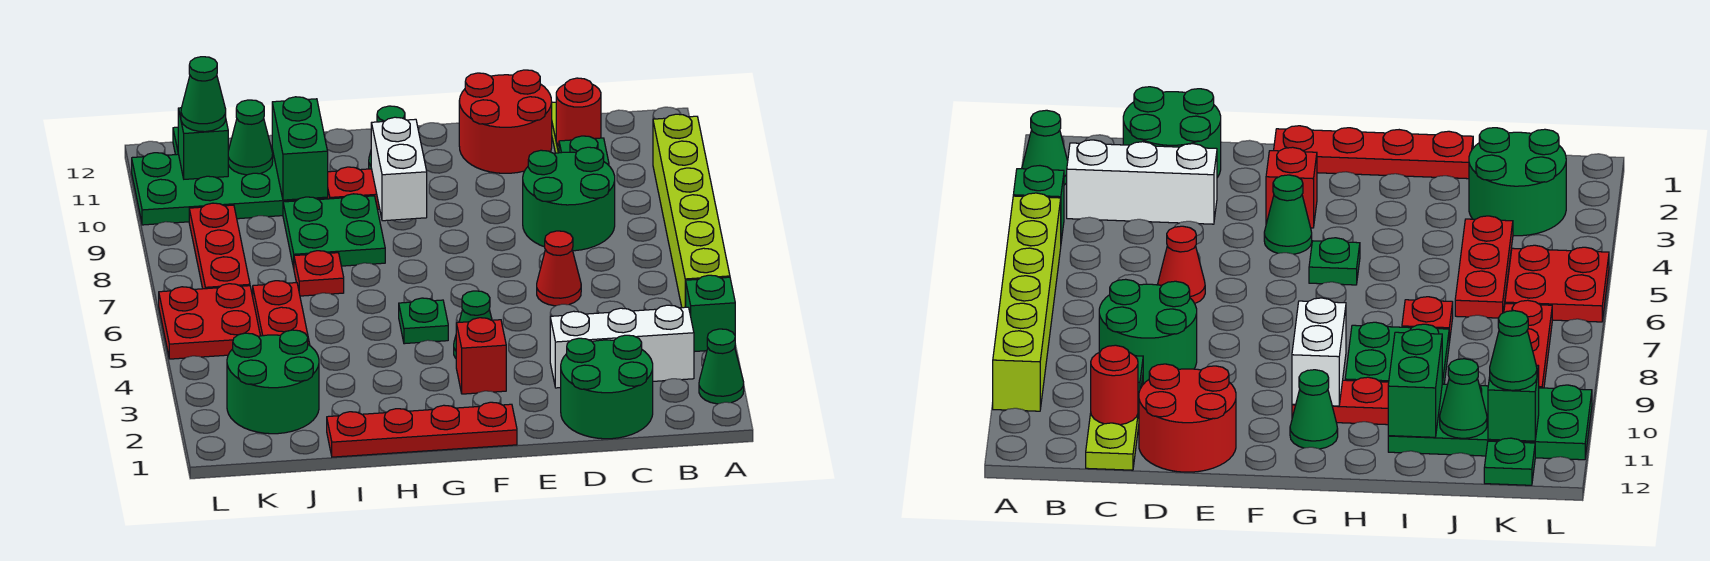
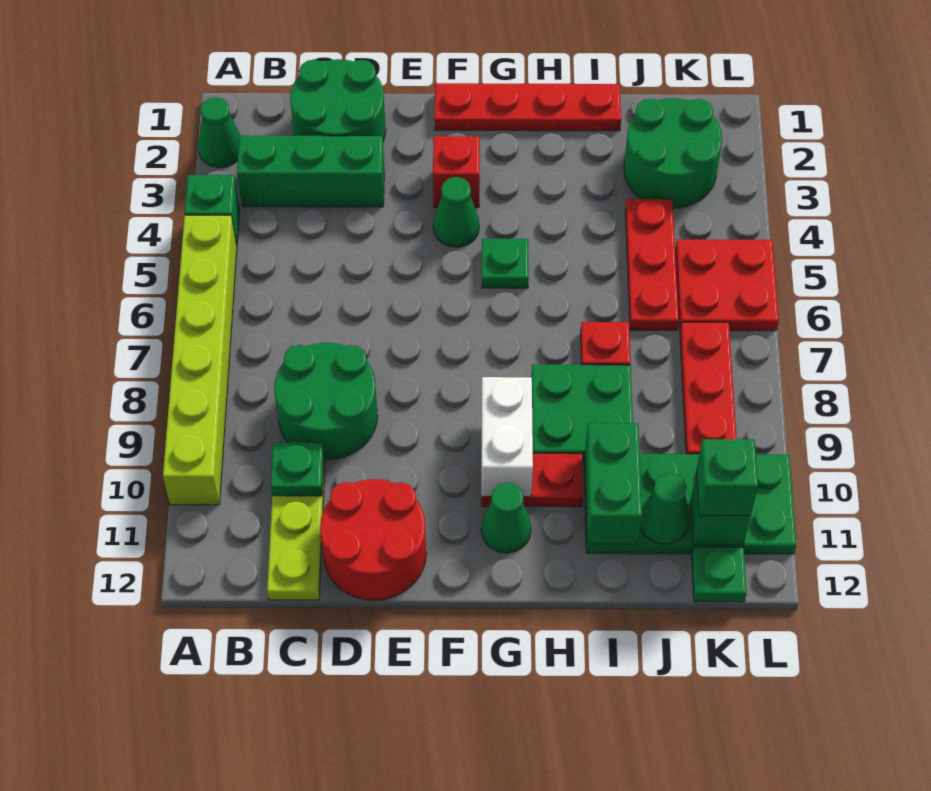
white brick B3:D3 level 1 -> green brick B3:D3 level 1
red round brick C11 level 2 -> none
red cone D6 level 1 -> none
green cone K11 level 3 -> green brick K11 level 3

